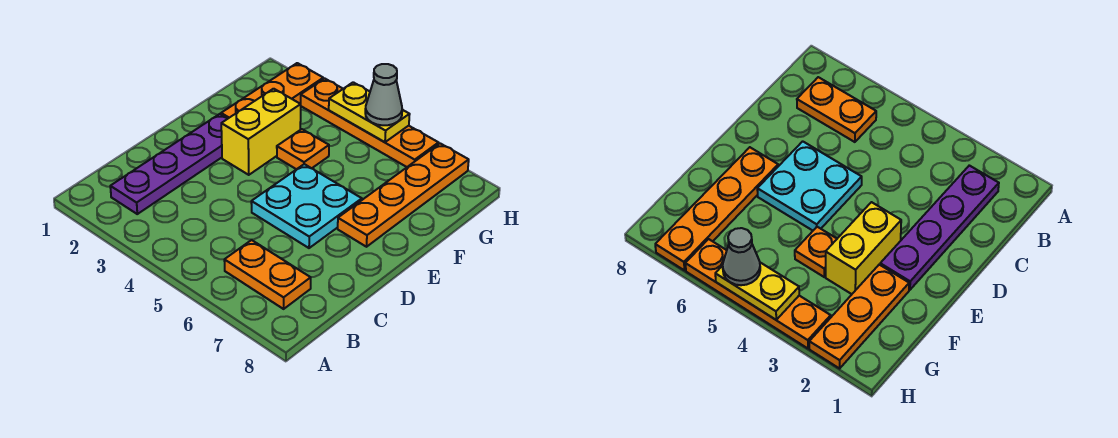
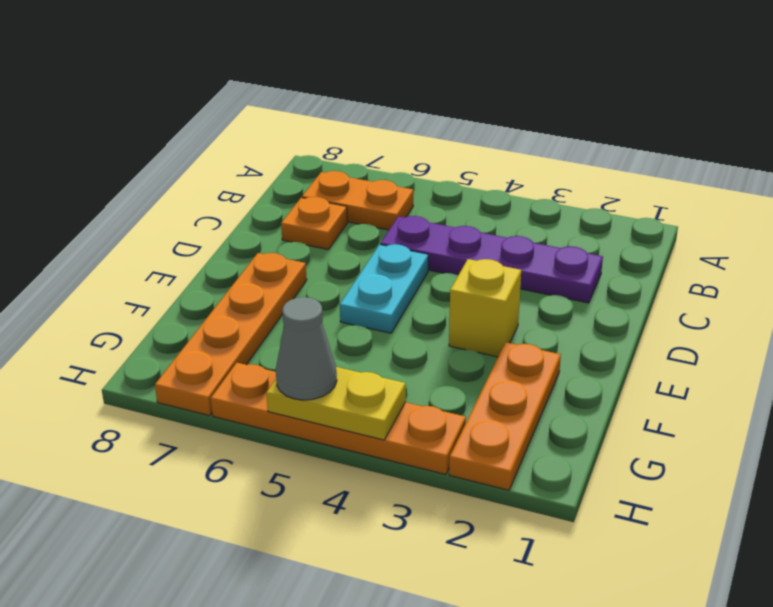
purple plate B2:E2 level 1 -> purple plate C2:C5 level 1
cyan plate D5:E6 level 1 -> cyan plate D5:E5 level 1
yellow brick E3:F3 level 1 -> yellow brick E3 level 1
orange plate F4 level 1 -> orange plate C7 level 1

